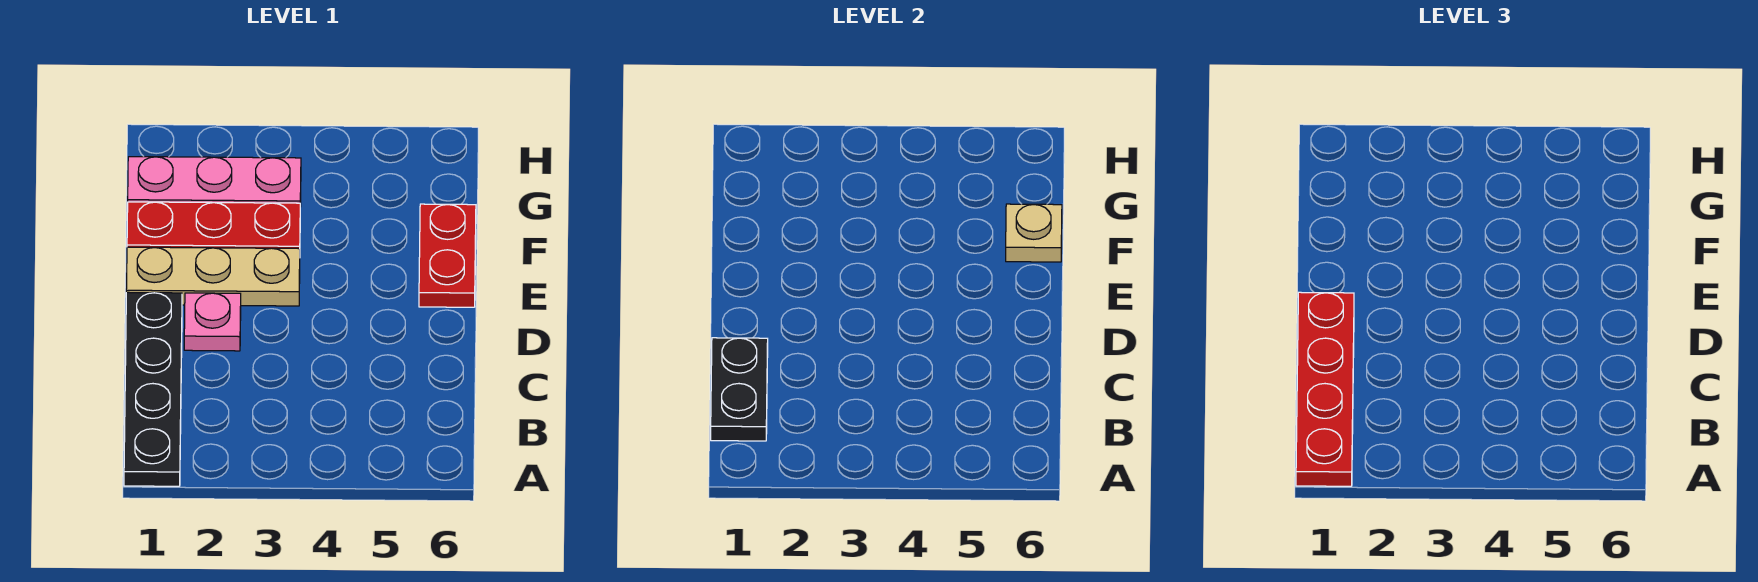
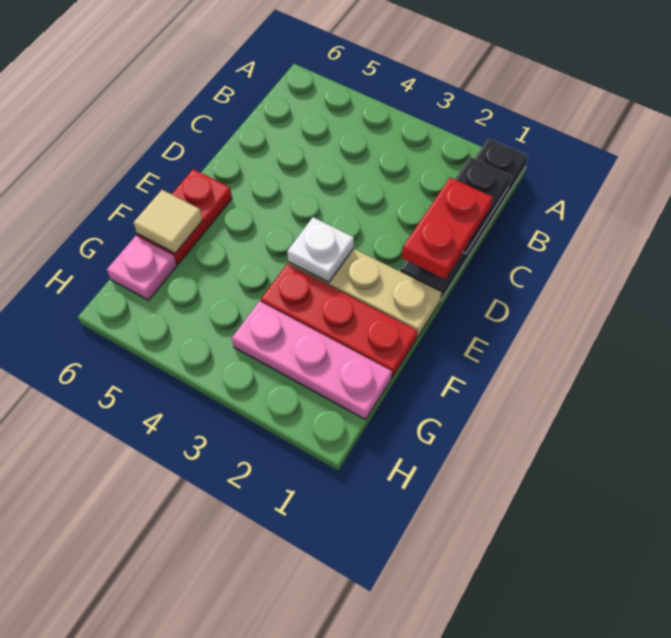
red plate A1:D1 level 3 -> red plate C1:D1 level 3
pink plate D2 level 1 -> pink plate G6 level 1
none -> white plate E3 level 2
tan plate F6 level 2 -> tan tile F6 level 2

